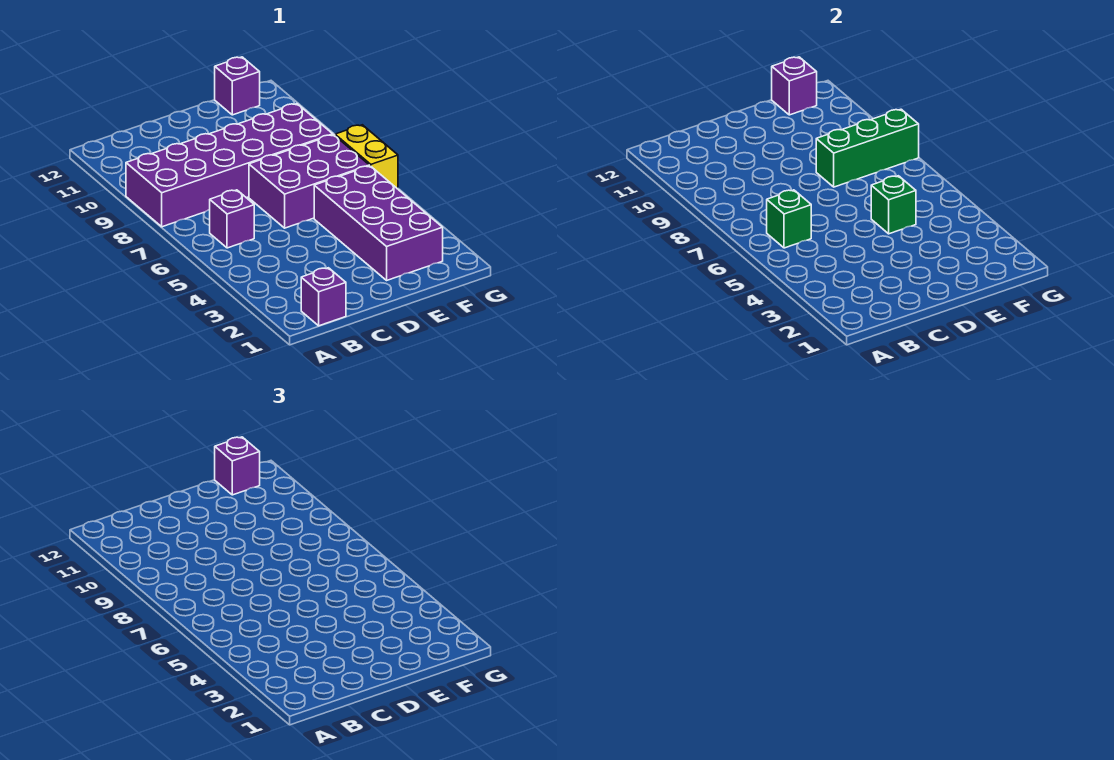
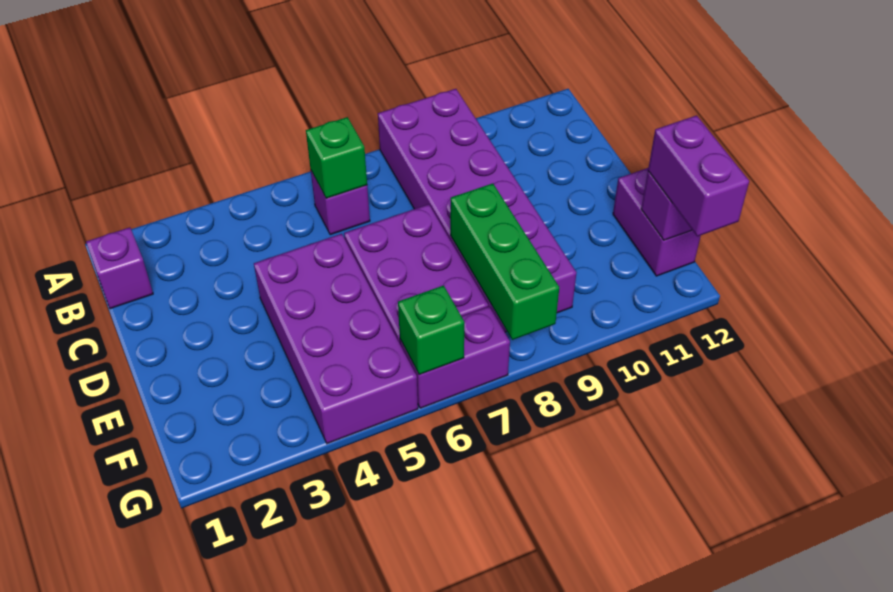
purple brick E2:F5 level 1 -> purple brick D4:G5 level 1
green brick E5 level 2 -> green brick G6 level 2
purple brick F12 level 1 -> purple brick E12:F12 level 1
purple brick F12 level 3 -> purple brick F12:G12 level 3
yellow brick G6:G7 level 1 -> purple brick G6:G7 level 1

